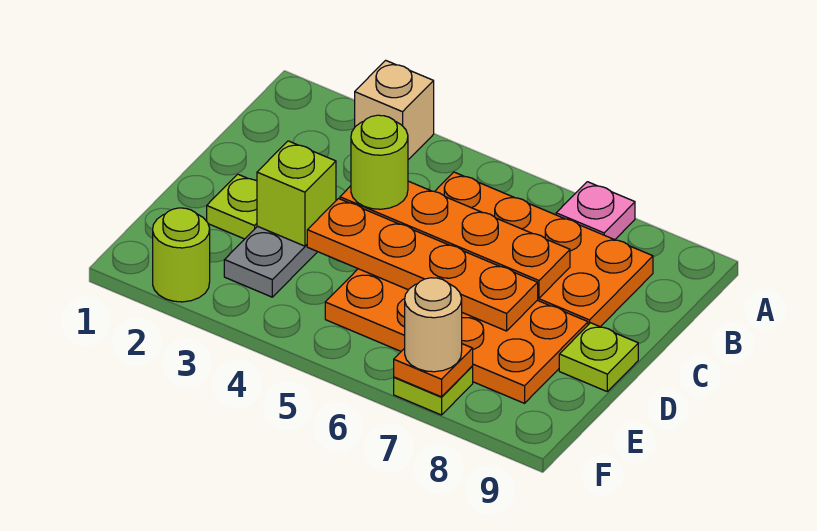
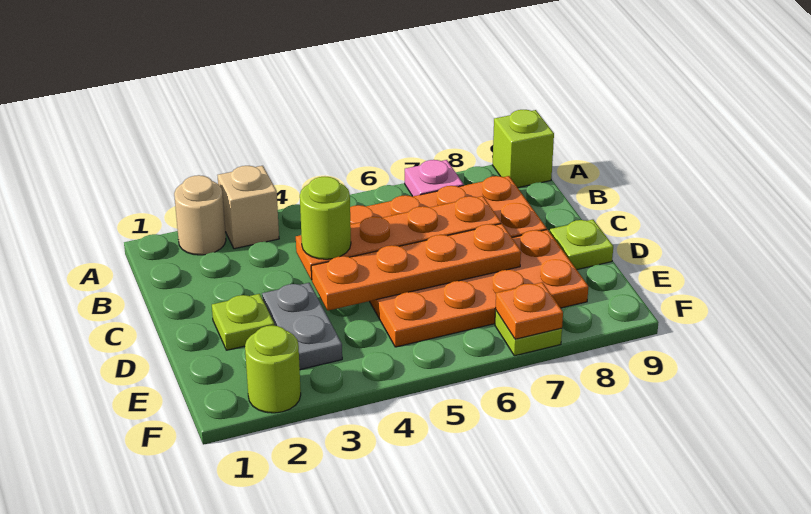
lime brick D3 level 2 -> lime brick A9 level 1
tan round brick F7 level 3 -> tan round brick A2 level 1

